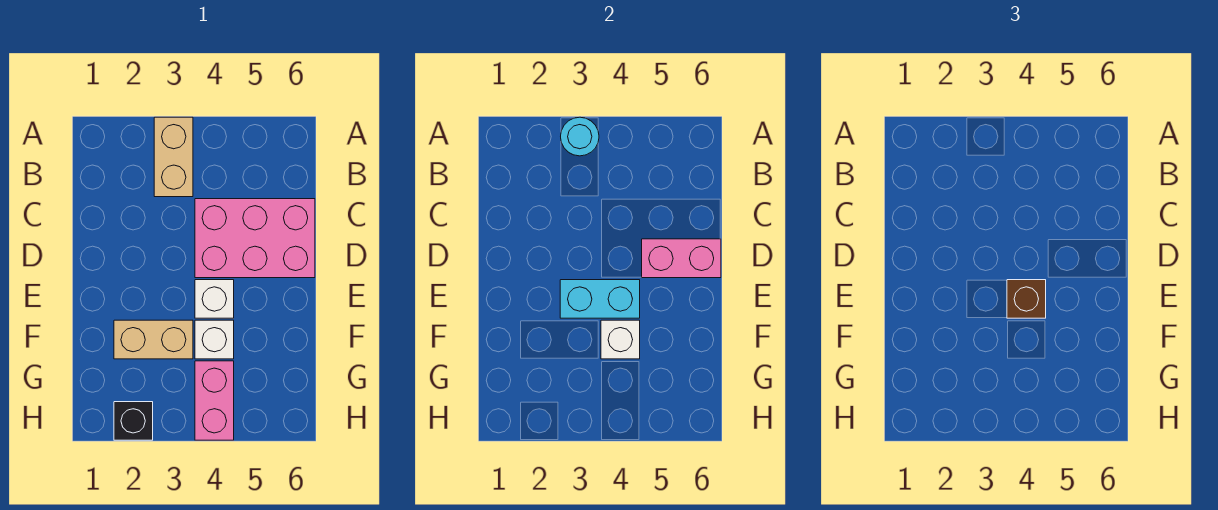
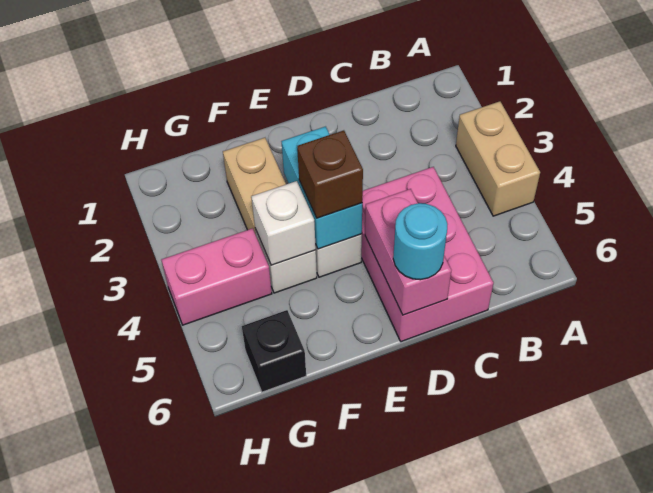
tan brick A3:B3 level 1 -> tan brick A3:A4 level 1
cyan round brick A3 level 2 -> cyan round brick D6 level 3
black brick H2 level 1 -> black brick G6 level 1

